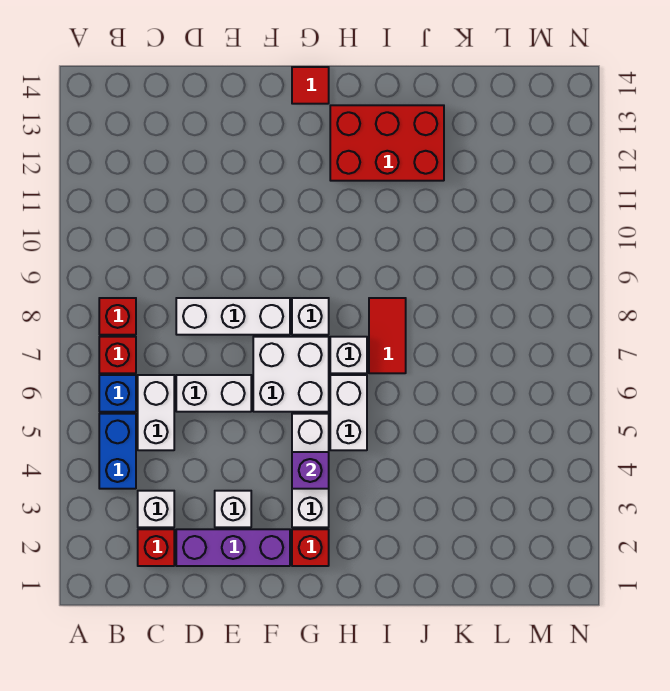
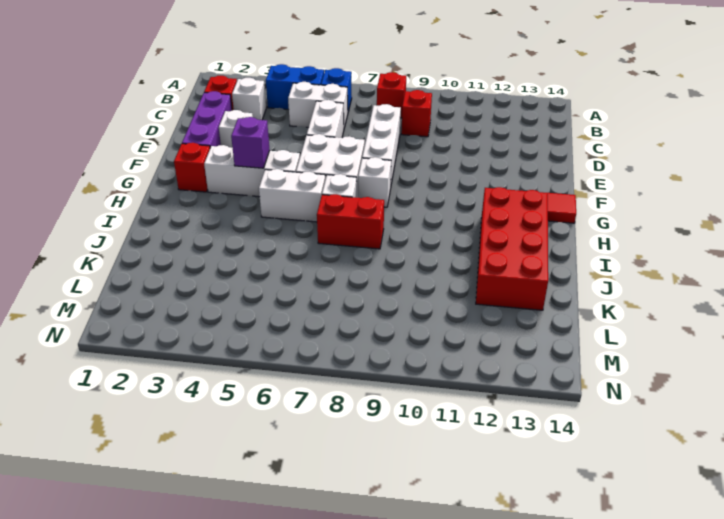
red brick B7 level 1 -> red brick C9 level 1
red brick H12:J13 level 1 -> red brick H12:K13 level 1
red tile I7:I8 level 1 -> red brick I7:I8 level 1

